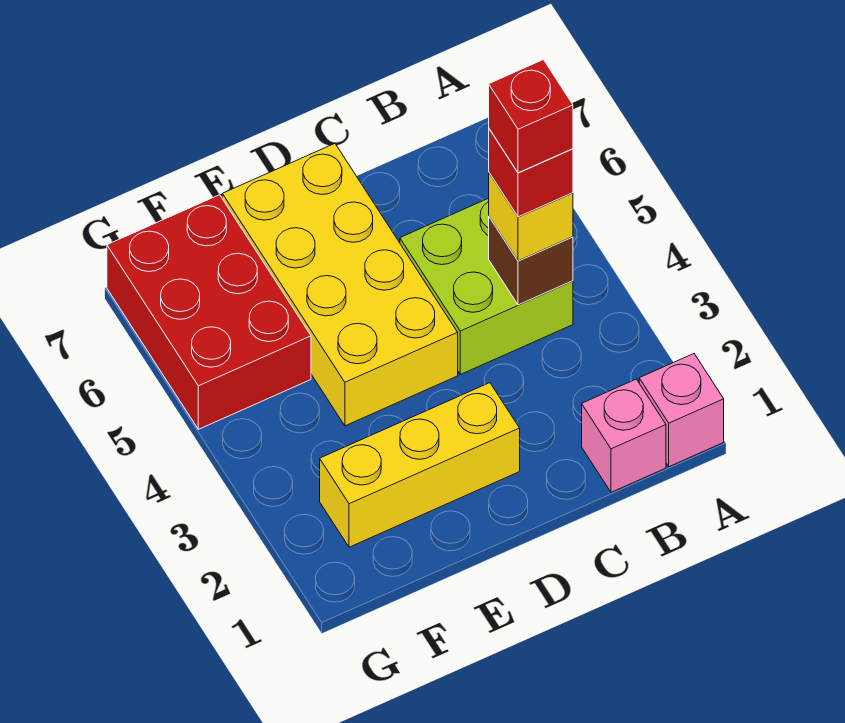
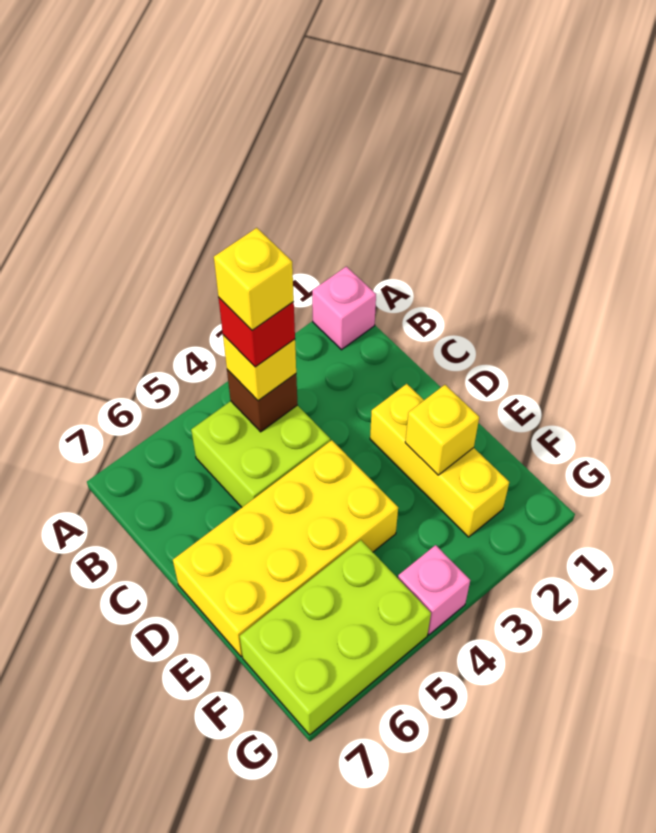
pink brick B1 level 1 -> pink brick G4 level 1
red brick B4 level 5 -> yellow brick B4 level 5
none -> yellow brick E2 level 2
red brick F5:G7 level 1 -> lime brick F5:G7 level 1

